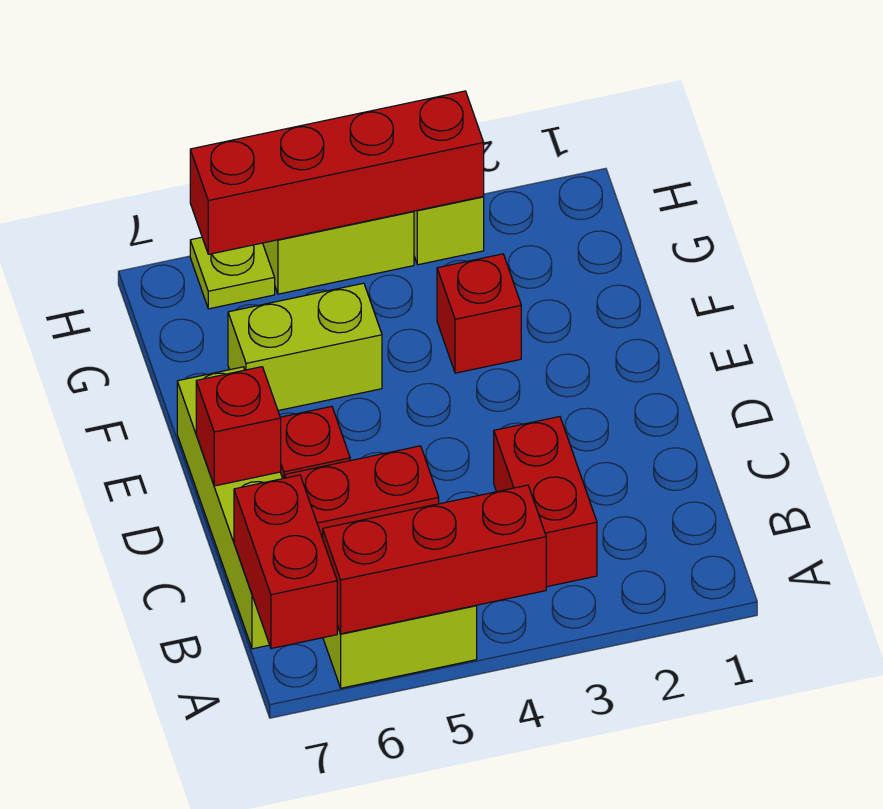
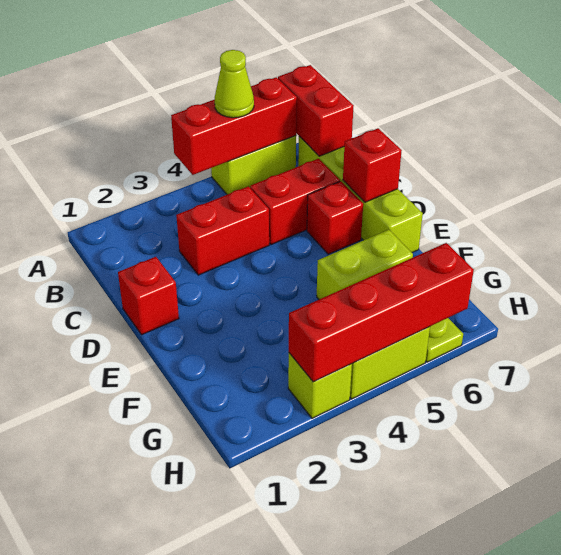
none -> lime cone A5 level 3
red brick B3:C3 level 1 -> red brick C3:C4 level 1
red brick F3 level 1 -> red brick D1 level 1

